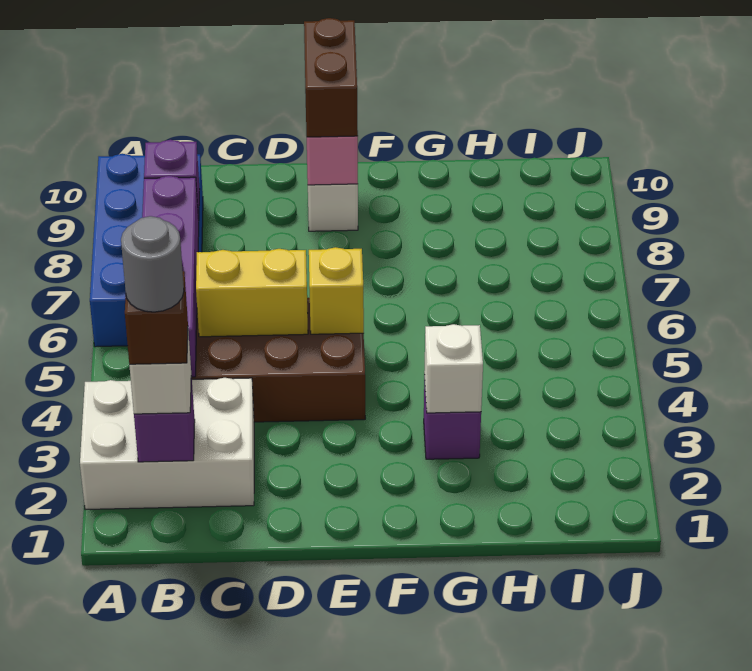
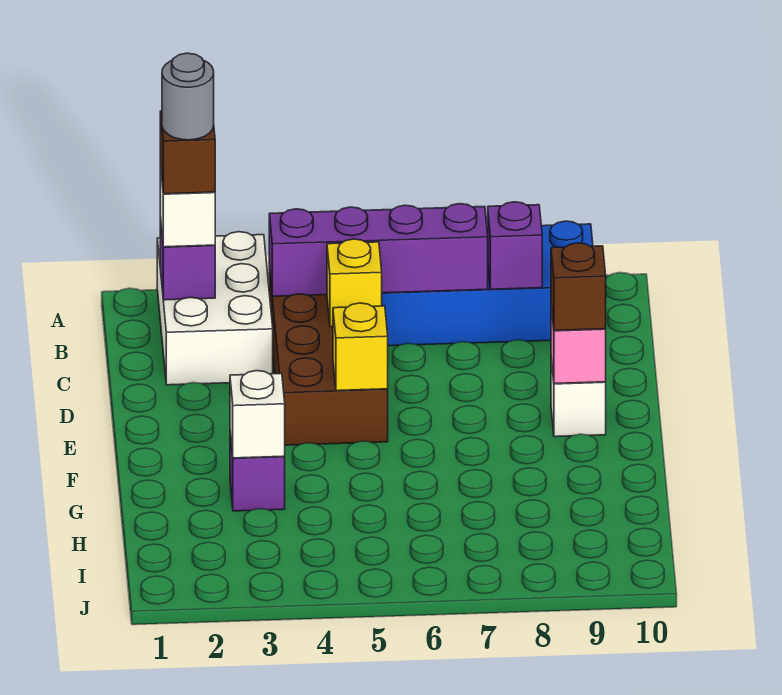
yellow brick C5:D5 level 2 -> yellow brick C5 level 2
brown brick E9:E10 level 3 -> brown brick E9 level 3

